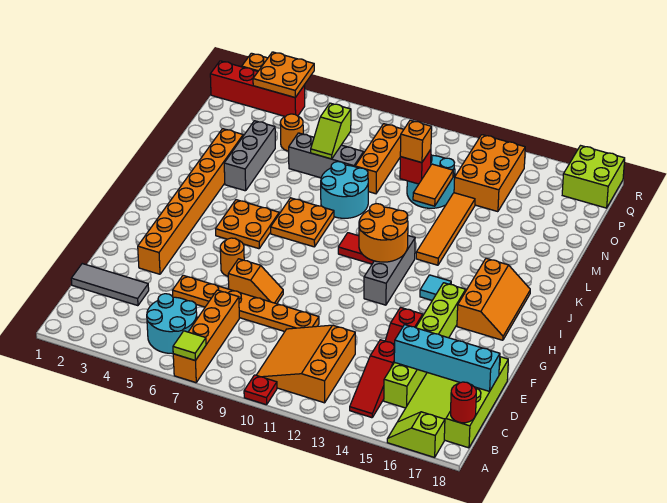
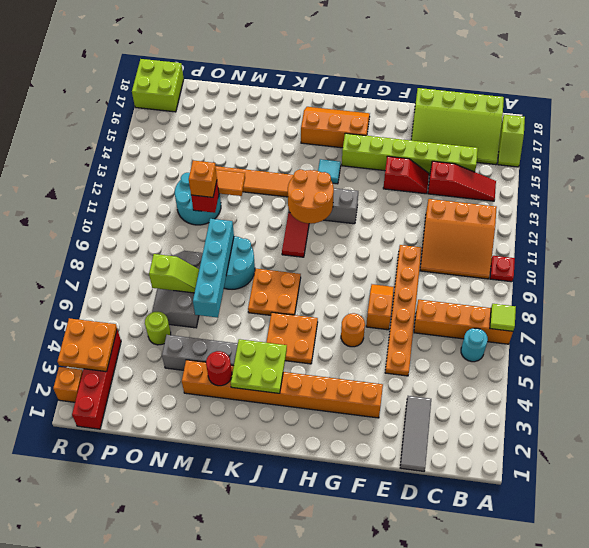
cyan round brick B5:C6 level 1 -> cyan round brick B6 level 1
red round brick B18 level 2 -> red round brick L3 level 2
cyan brick D15:D18 level 2 -> cyan brick M6:M9 level 2
none -> lime plate J3:K4 level 2
orange brick N9:P9 level 1 -> none
orange round brick O5 level 1 -> lime round brick O5 level 1
orange brick O13:Q14 level 1 -> none

